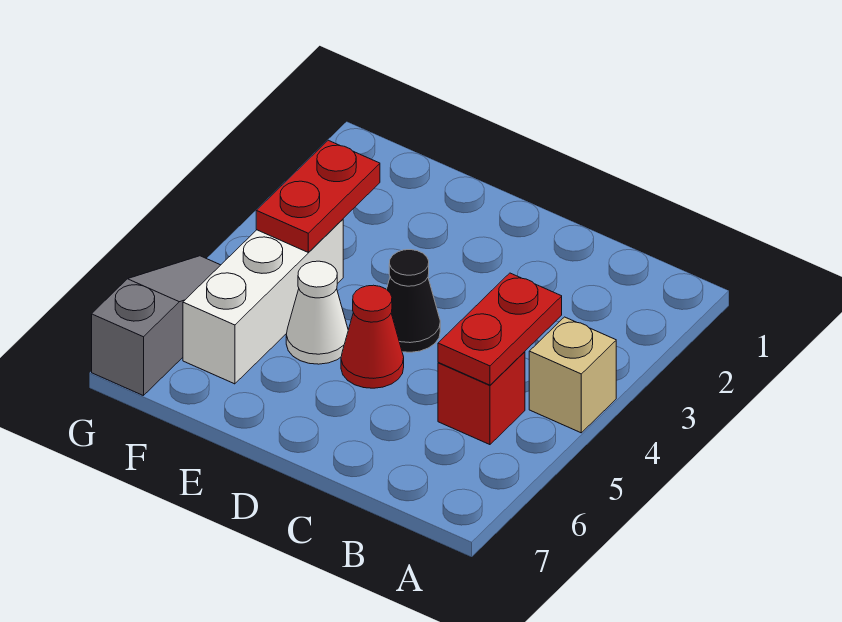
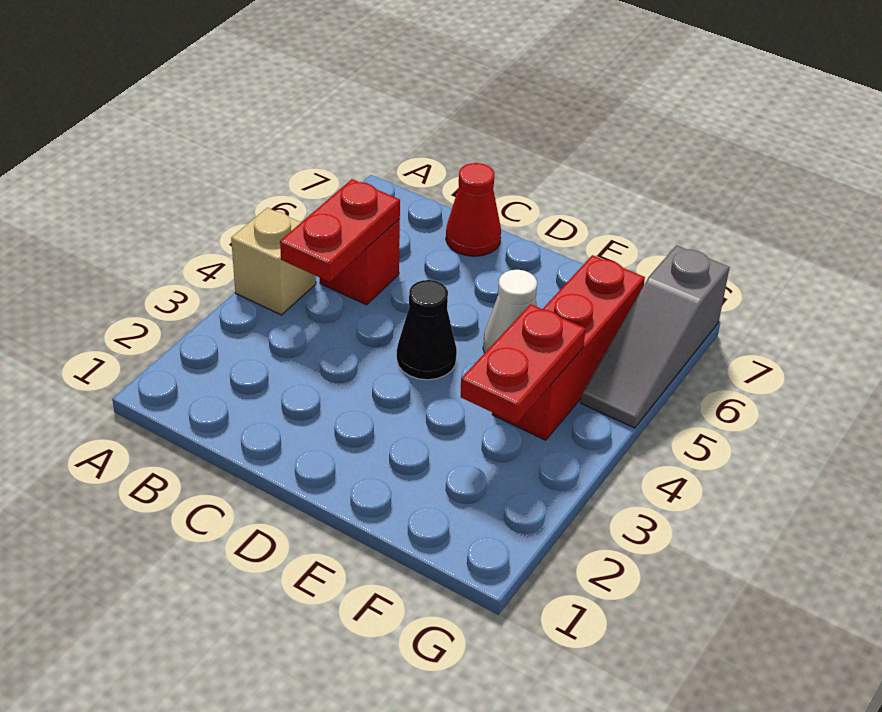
red cone D5 level 1 -> red cone C7 level 1
white brick F4:F6 level 1 -> red brick F4:F6 level 1

